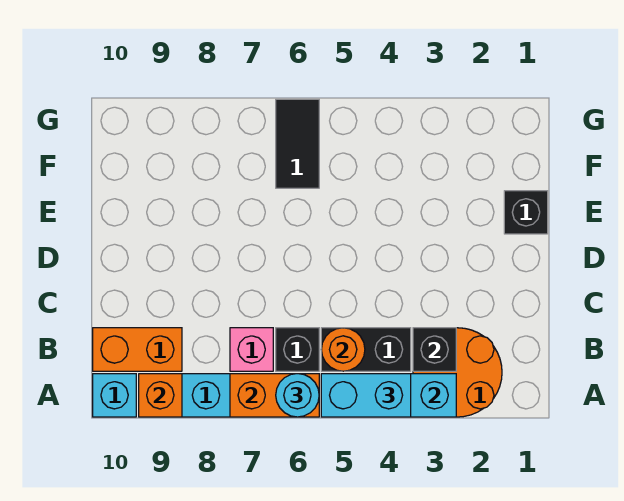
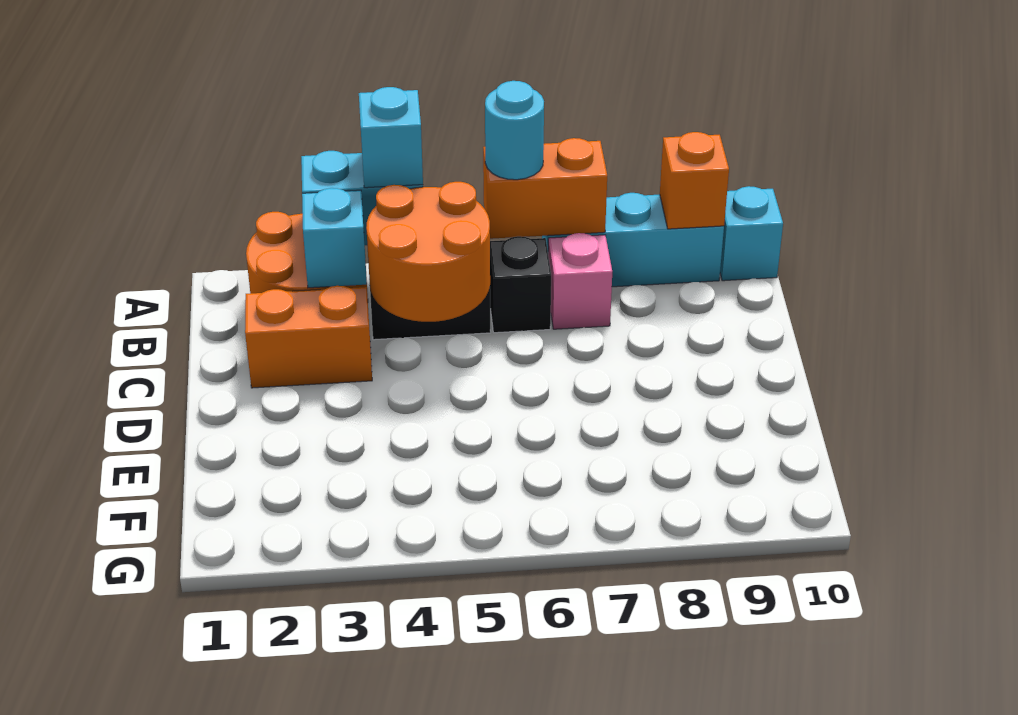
cyan brick A4:A5 level 3 -> cyan brick A4 level 3
black brick B3 level 2 -> cyan brick B3 level 2
orange round brick B5 level 2 -> orange round brick B4:C5 level 2
orange brick B9:B10 level 1 -> orange brick C2:C3 level 1
black brick E1 level 1 -> none
black tile F6:G6 level 1 -> none

